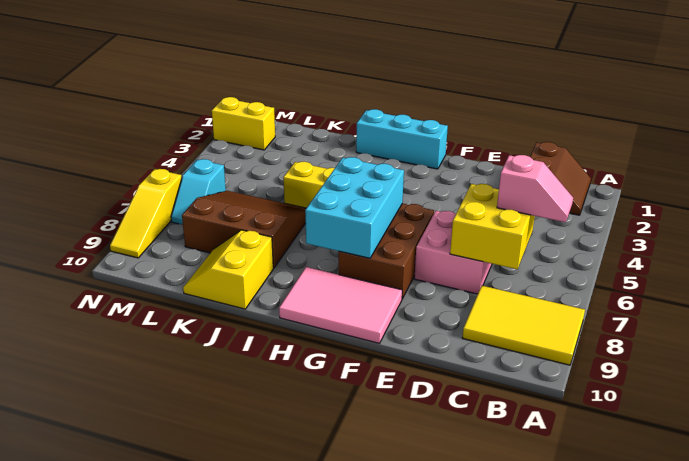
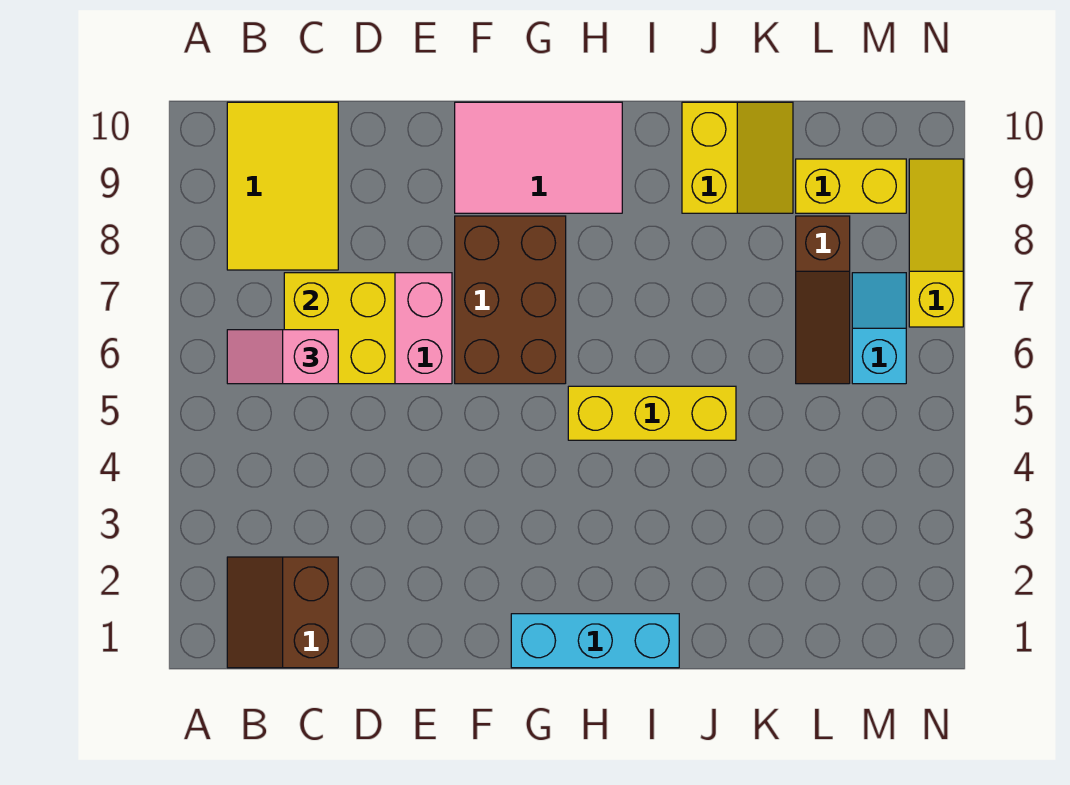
yellow tile A8:C9 level 1 -> yellow tile B8:C10 level 1
cyan brick G6:H8 level 2 -> none
brown slope J6:L8 level 1 top 8 -> brown slope L6:L8 level 1 top 8
yellow brick M2:N2 level 1 -> yellow brick L9:M9 level 1

